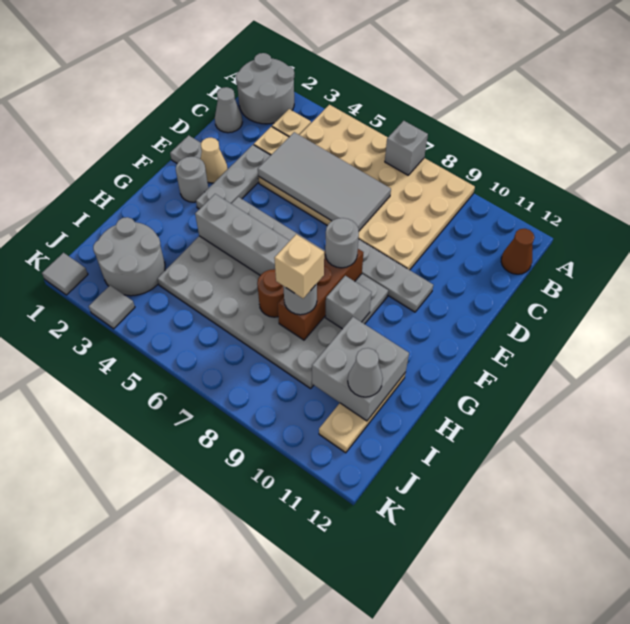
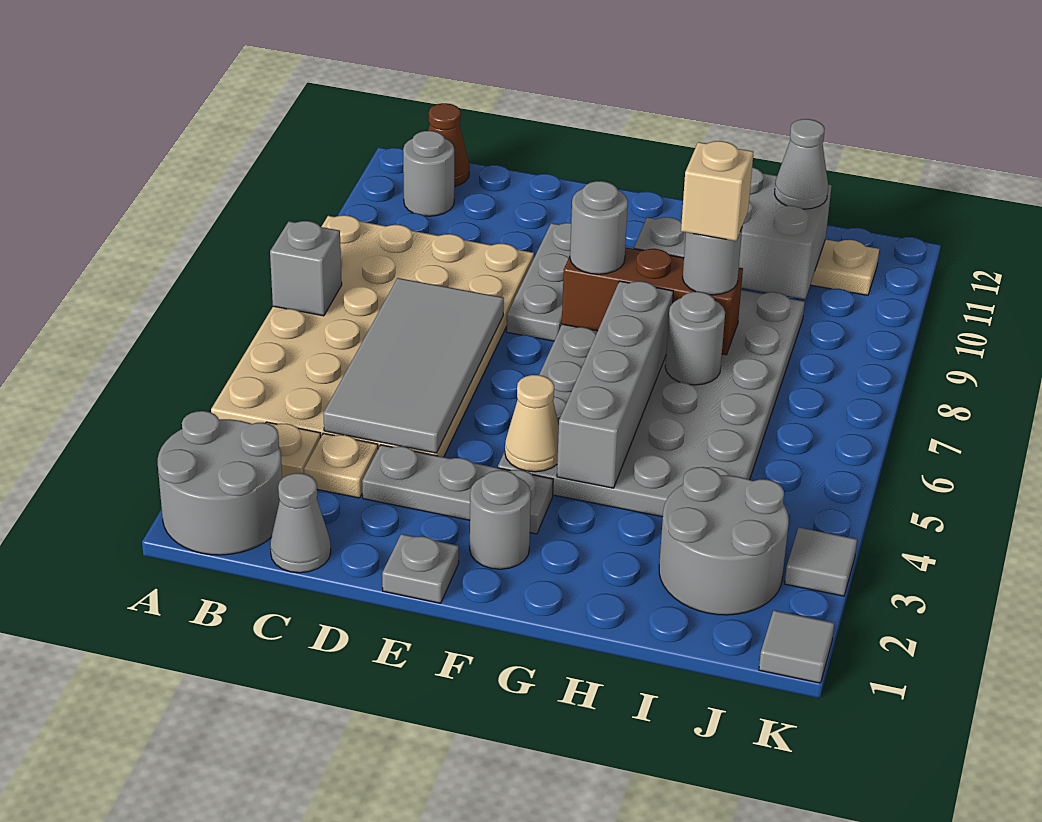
none -> grey round brick B11 level 1
tan cone E2 level 1 -> tan cone F4 level 2
brown round brick H7 level 2 -> grey round brick H7 level 2

